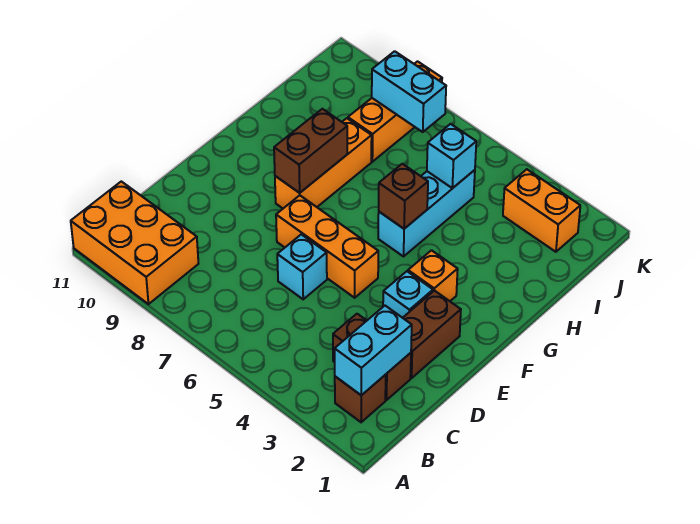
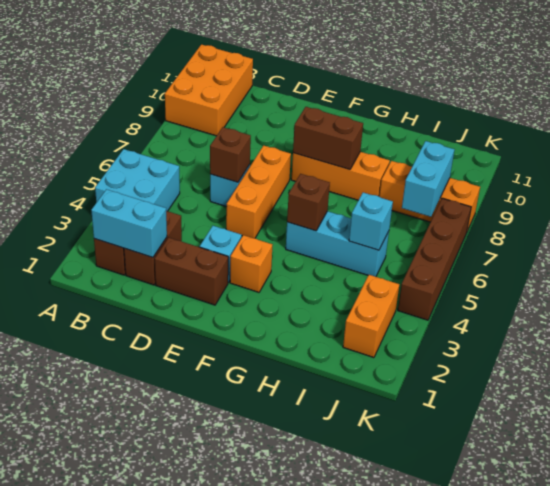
none -> cyan brick A4:B5 level 1
none -> brown brick D6 level 2
none -> brown brick K4:K7 level 1

